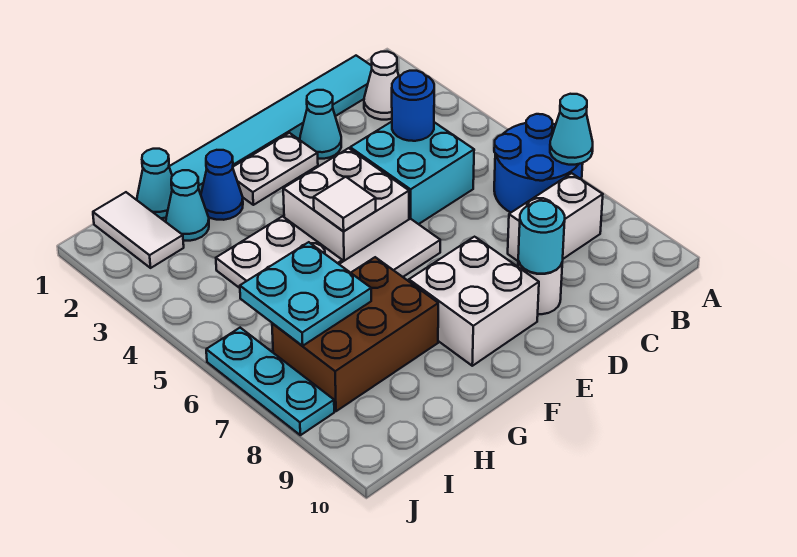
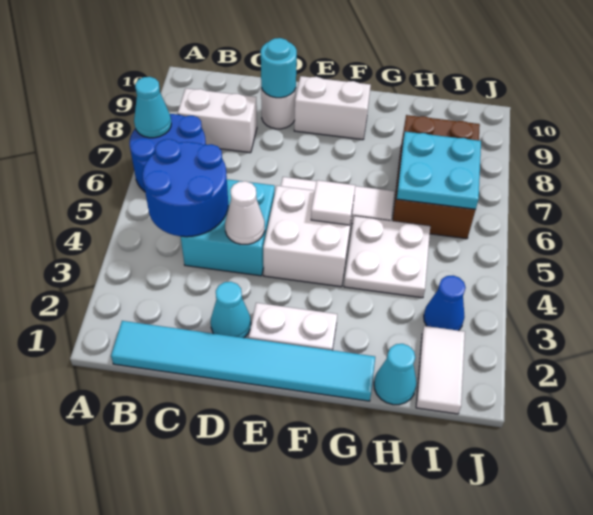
white cone B2 level 1 -> white cone D4 level 2
blue round brick C4 level 2 -> blue round brick B4:C5 level 2
white brick E8:F9 level 1 -> white brick E9:F9 level 1
blue cone G2 level 1 -> blue cone I3 level 1
brown brick G7:I8 level 1 -> brown brick H6:I8 level 1
cyan cone H2 level 1 -> none
cyan plate J6:J8 level 1 -> none

